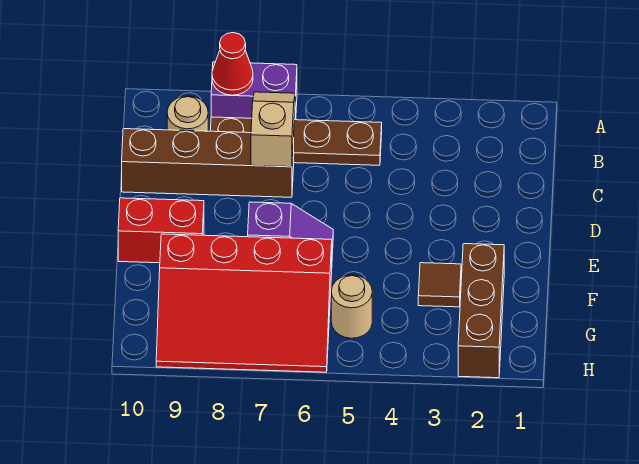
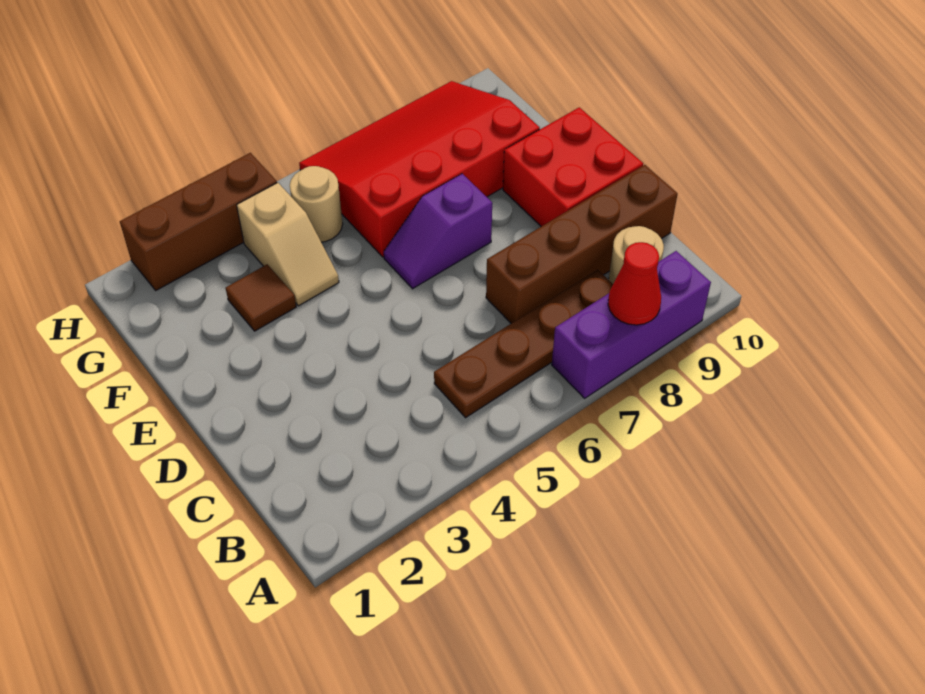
purple brick A7:A8 level 1 -> purple brick A7:A9 level 1
tan slope B7:C7 level 2 top C -> tan slope F4:G4 level 1 top G
red brick E9:E10 level 1 -> red brick D9:E10 level 1
brown brick F2:H2 level 1 -> brown brick H2:H4 level 1

